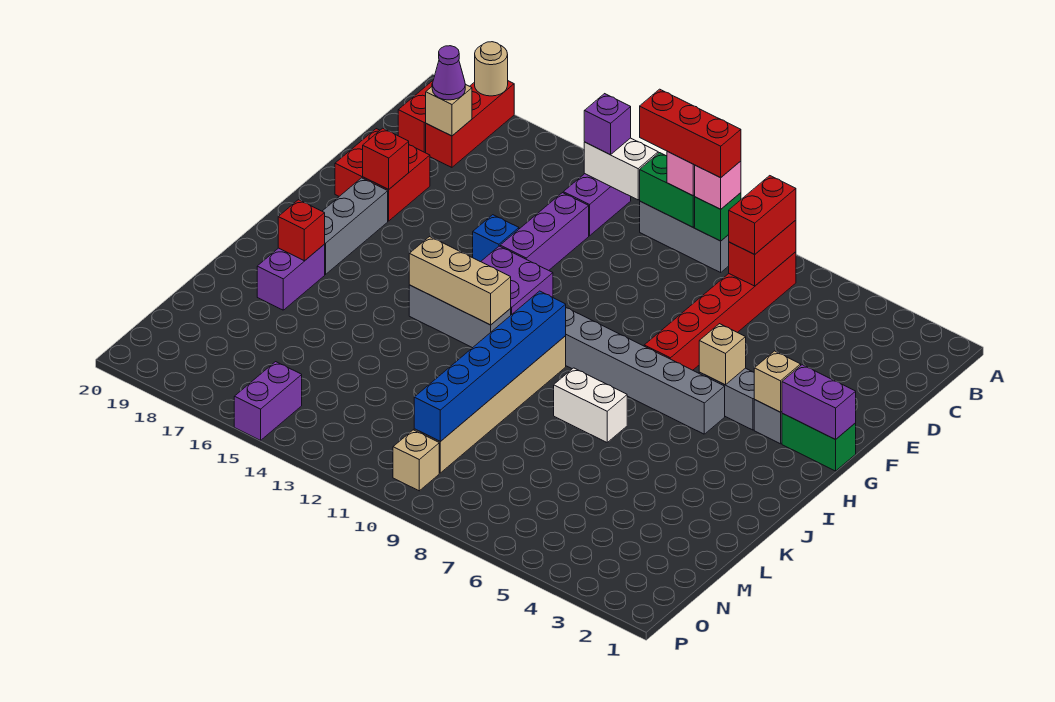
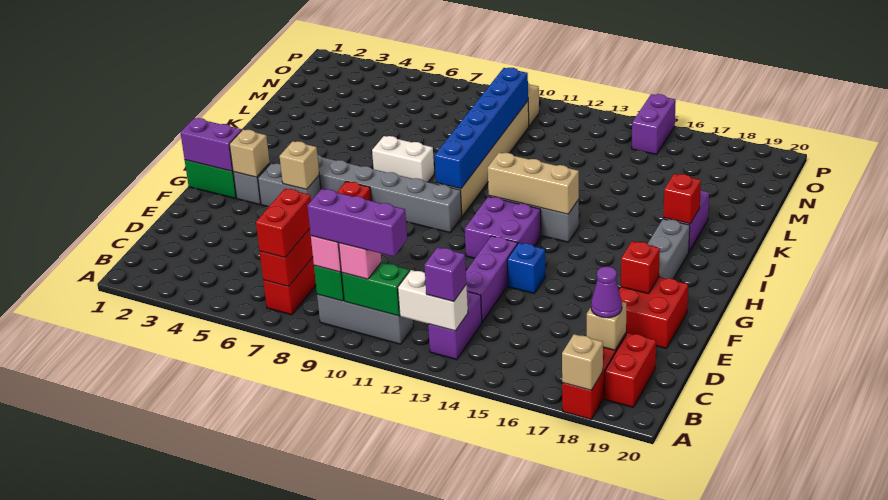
tan round brick A18 level 2 -> tan brick A18 level 2
red brick B9:B11 level 4 -> purple brick B9:B11 level 4

